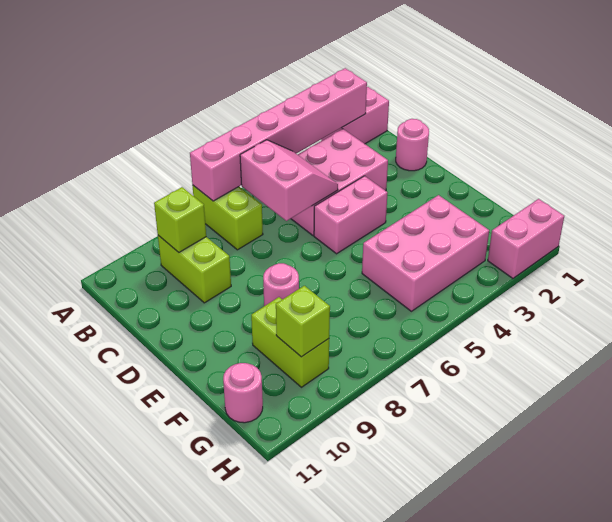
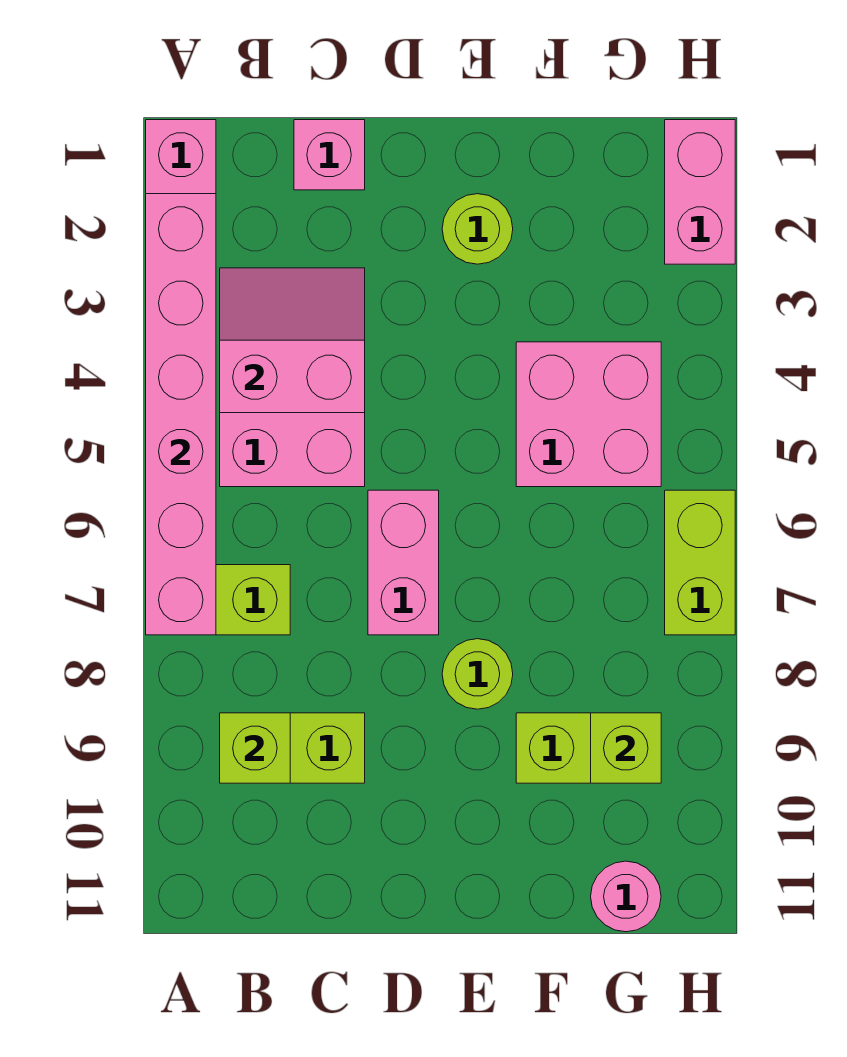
pink slope B5:C6 level 2 top 6 -> pink slope B3:C4 level 2 top 4
pink round brick C1 level 1 -> pink brick C1 level 1
pink brick D4:D5 level 1 -> pink brick D6:D7 level 1
none -> lime round brick E2 level 1
pink round brick E8 level 1 -> lime round brick E8 level 1
pink brick F3:G5 level 1 -> pink brick F4:G5 level 1
none -> lime brick H6:H7 level 1

